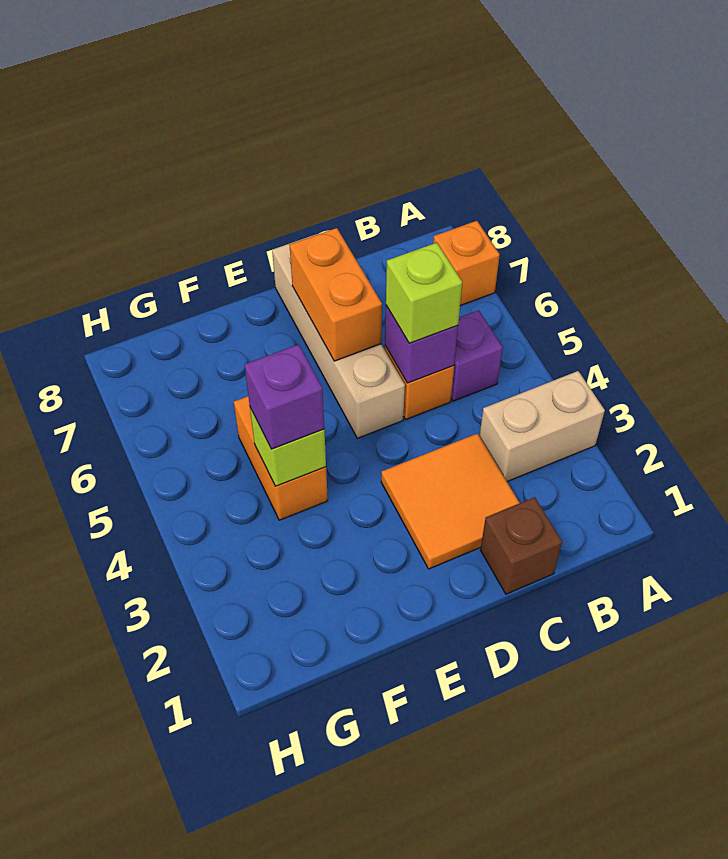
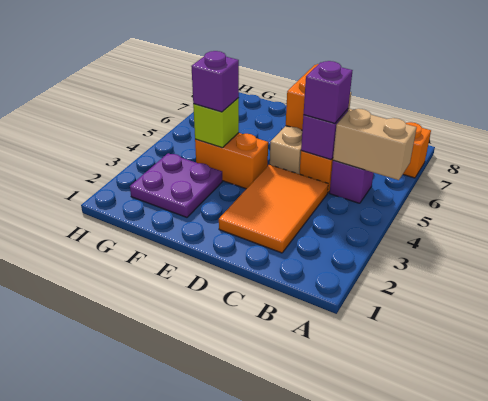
tan brick A3:B3 level 1 -> tan brick A5:B5 level 2
brown brick C1 level 1 -> none
orange tile C2:D3 level 1 -> orange tile C2:D4 level 1
lime brick C5 level 3 -> purple brick C5 level 3
none -> purple plate F2:G3 level 1
orange brick F4:F5 level 1 -> orange brick E4:F4 level 1

